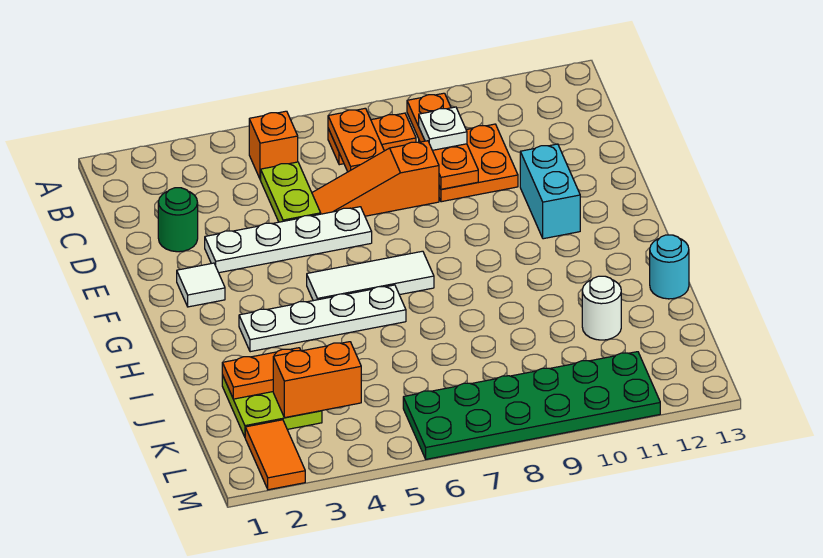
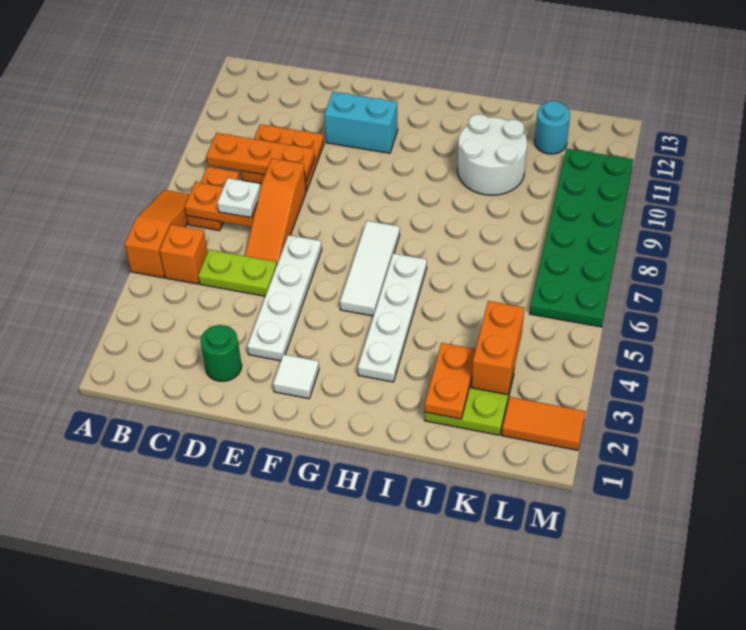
none -> orange slope A5:A7 level 1 top 5
white plate C9 level 3 -> white plate C7 level 3
cyan round brick I13 level 1 -> cyan round brick K12 level 1
white round brick J11 level 1 -> white round brick I10:J11 level 1

